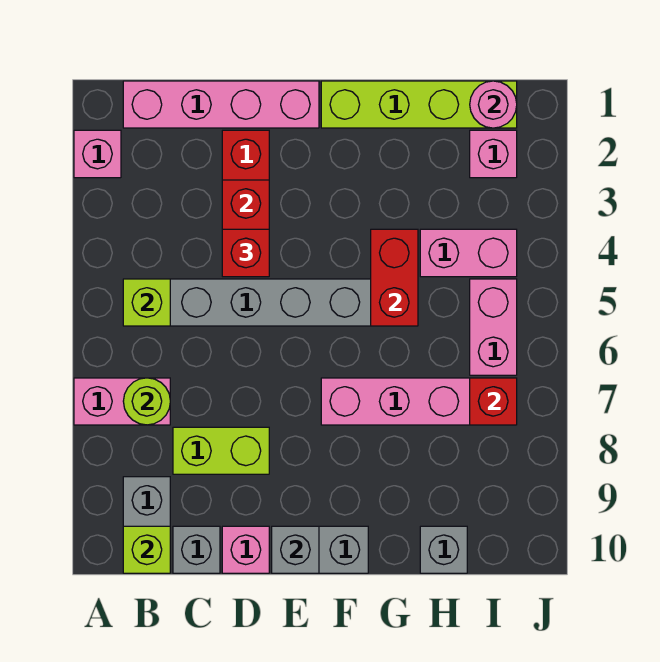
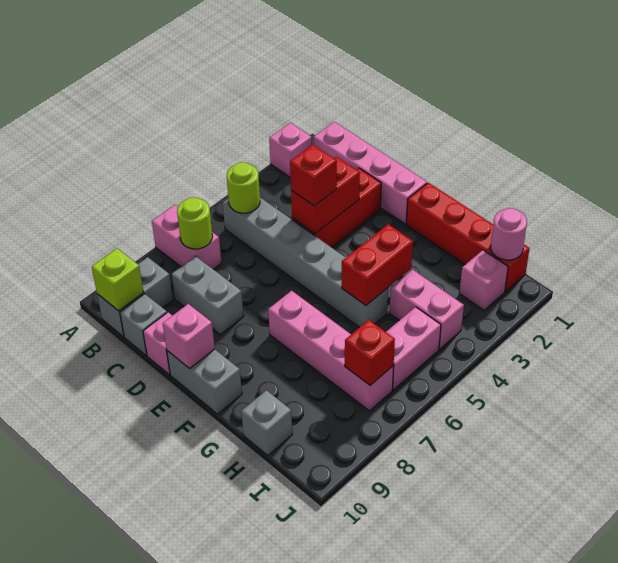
lime brick B5 level 2 -> lime round brick B5 level 2
lime brick C8:D8 level 1 -> grey brick C8:D8 level 1
grey brick E10 level 2 -> pink brick E10 level 2
lime brick F1:I1 level 1 -> red brick F1:I1 level 1

